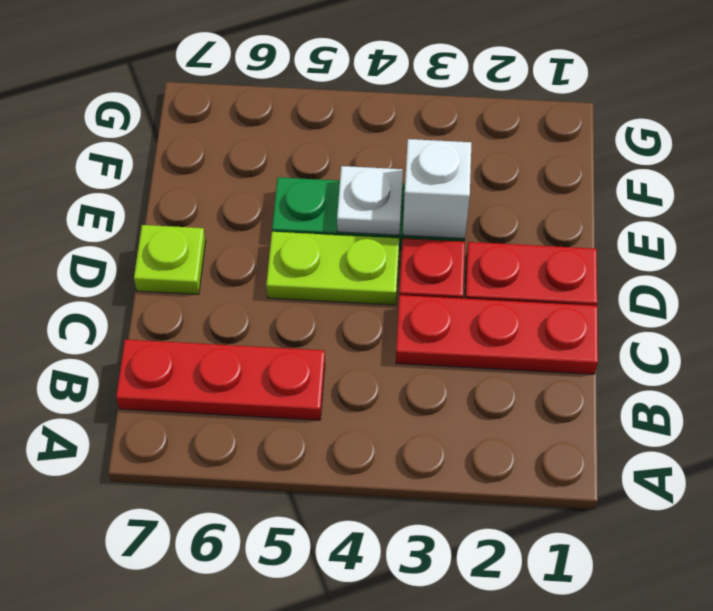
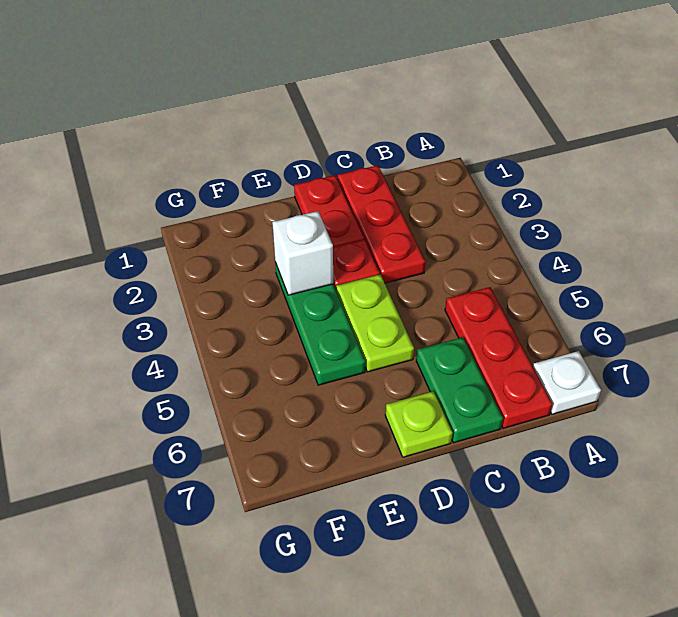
none -> green plate C6:C7 level 1
white plate E4 level 2 -> white plate A7 level 1

